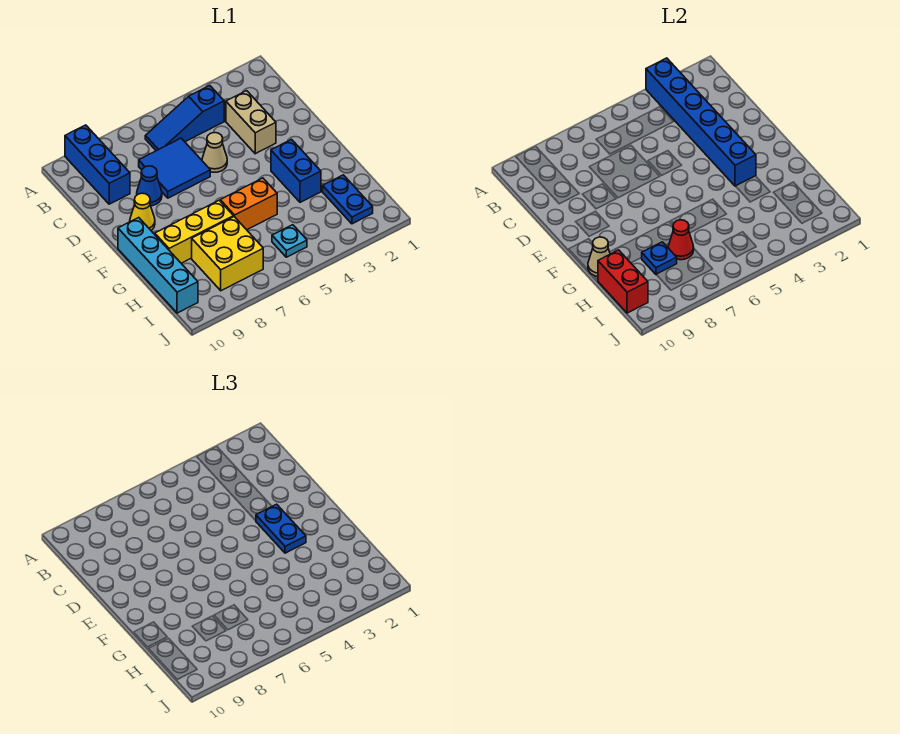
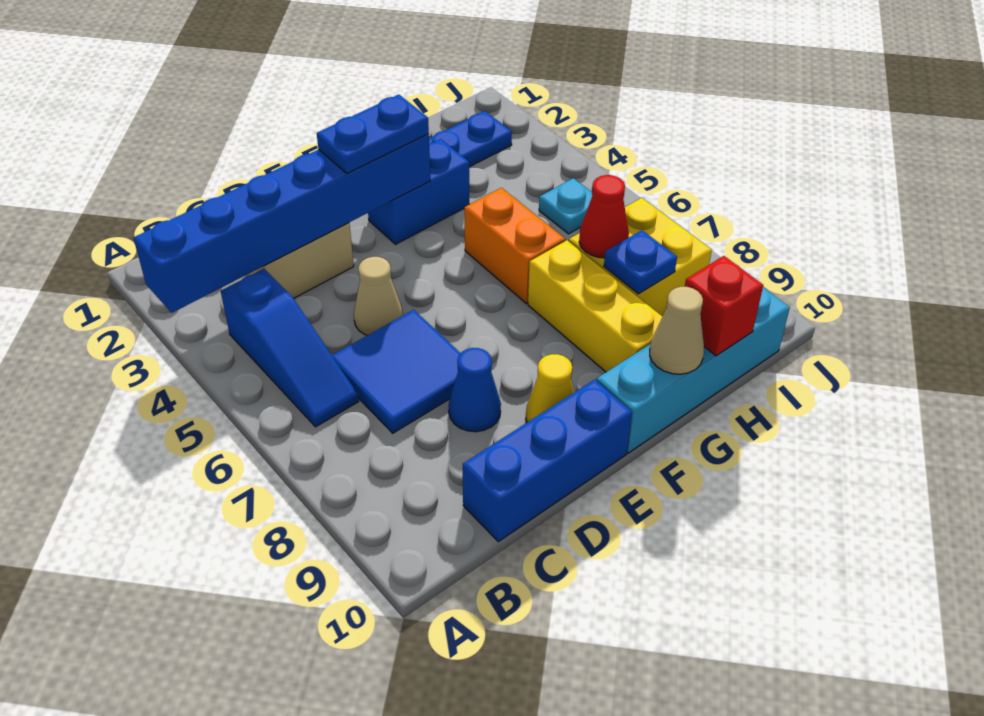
blue brick A9:C9 level 1 -> blue brick C10:E10 level 1
red brick H10:I10 level 2 -> red brick H10 level 2

